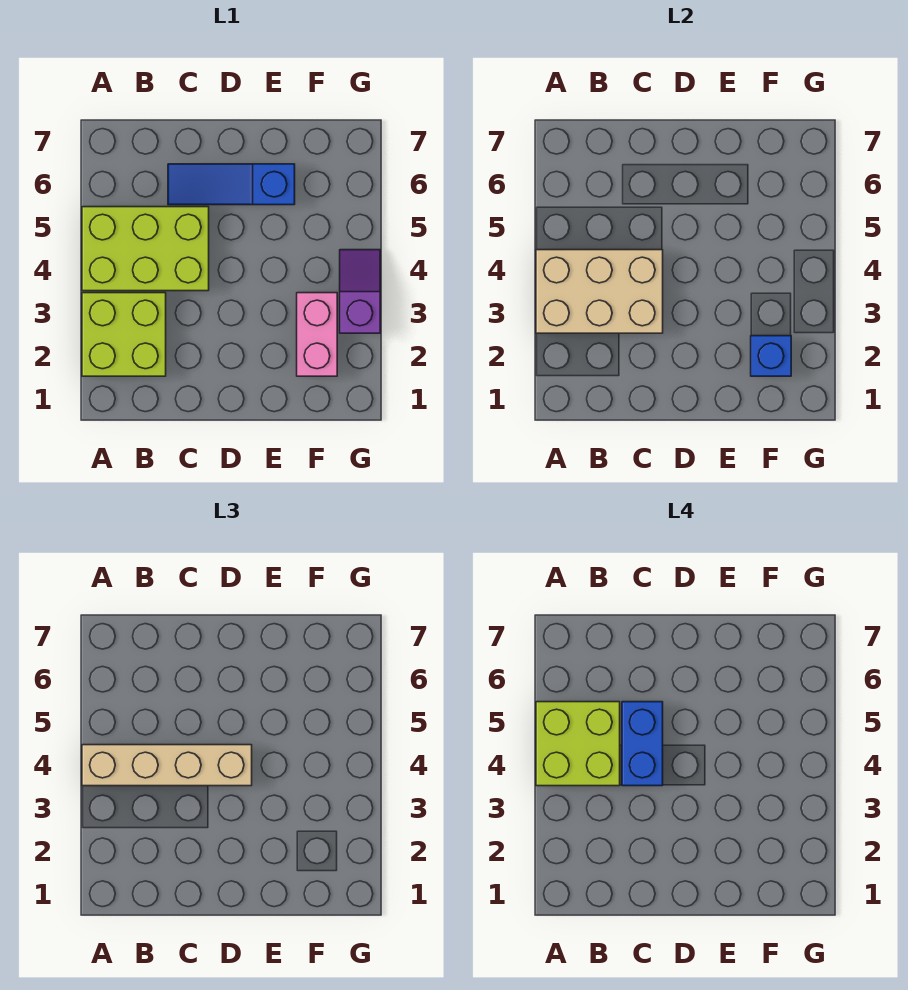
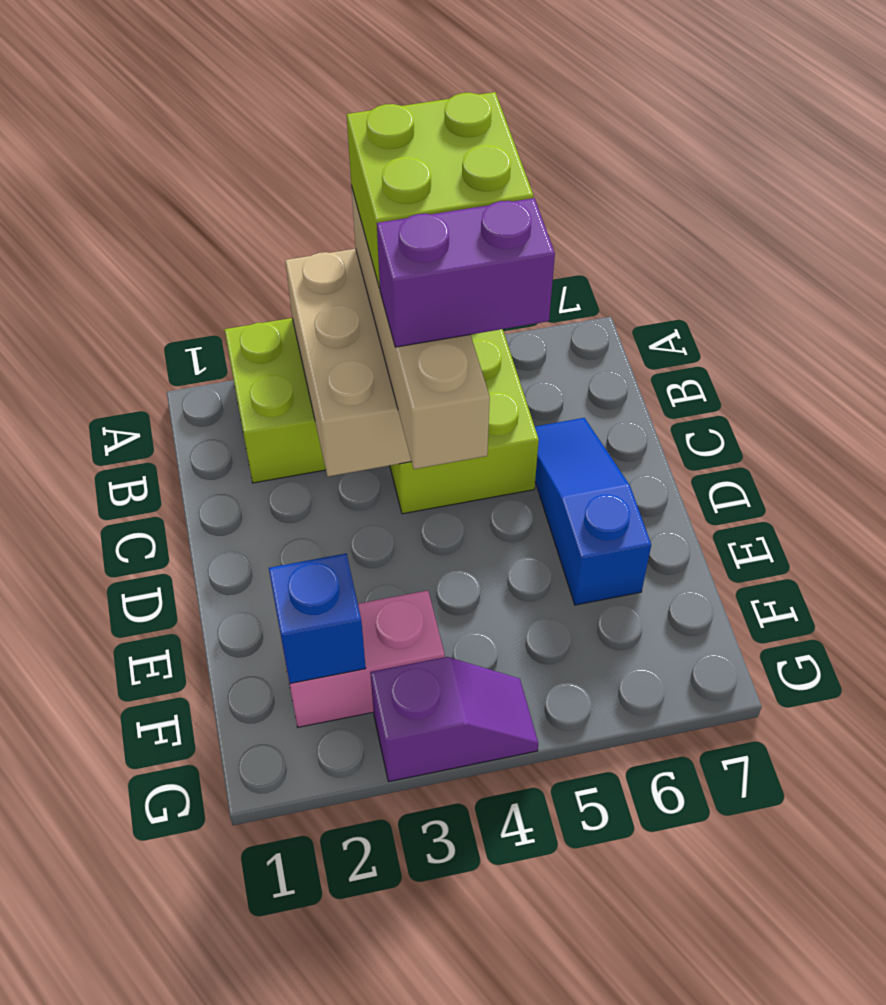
blue brick C4:C5 level 4 -> purple brick C4:C5 level 4

